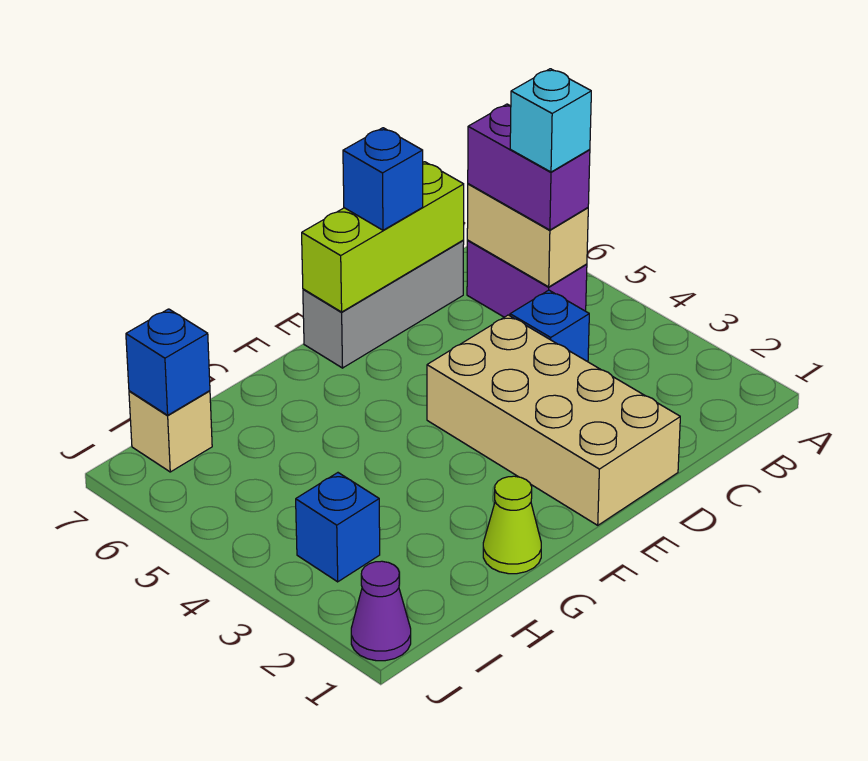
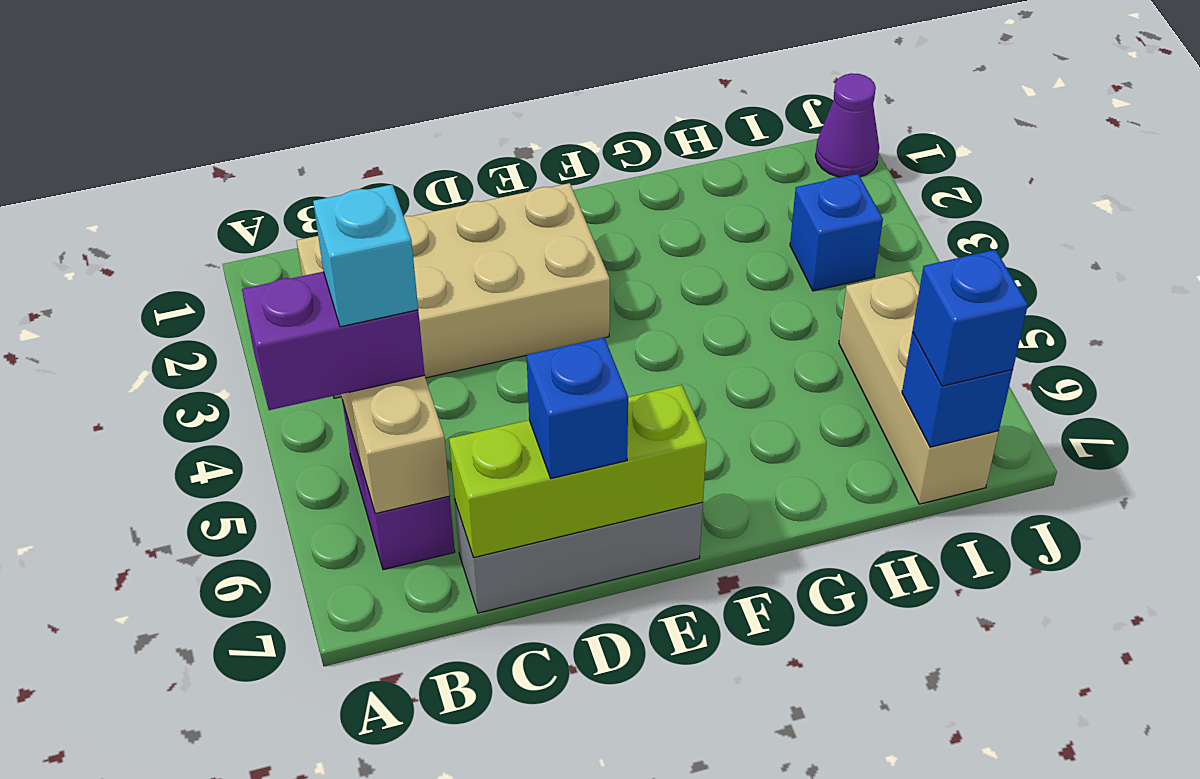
purple brick B5:B6 level 3 -> purple brick A5:B5 level 3
blue brick C4 level 1 -> blue brick I7 level 3
tan brick D1:E4 level 1 -> tan brick B2:E3 level 1
lime cone G1 level 1 -> none
tan brick I7 level 1 -> tan brick I5:I7 level 1

